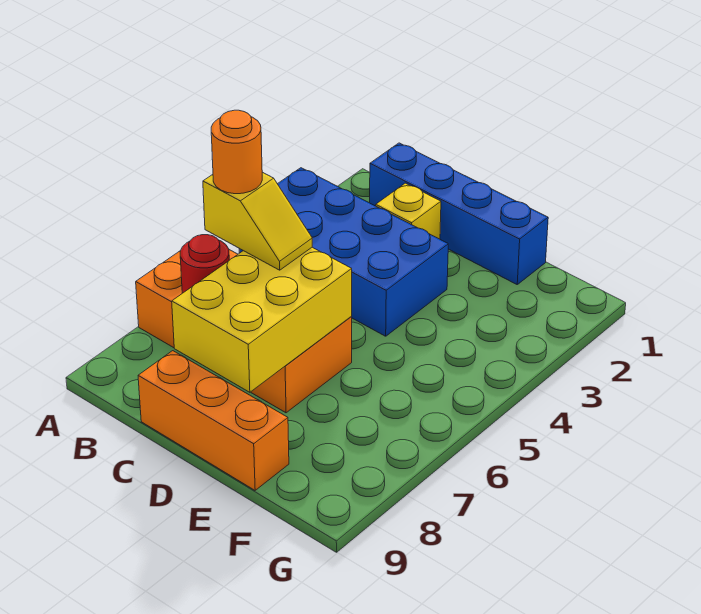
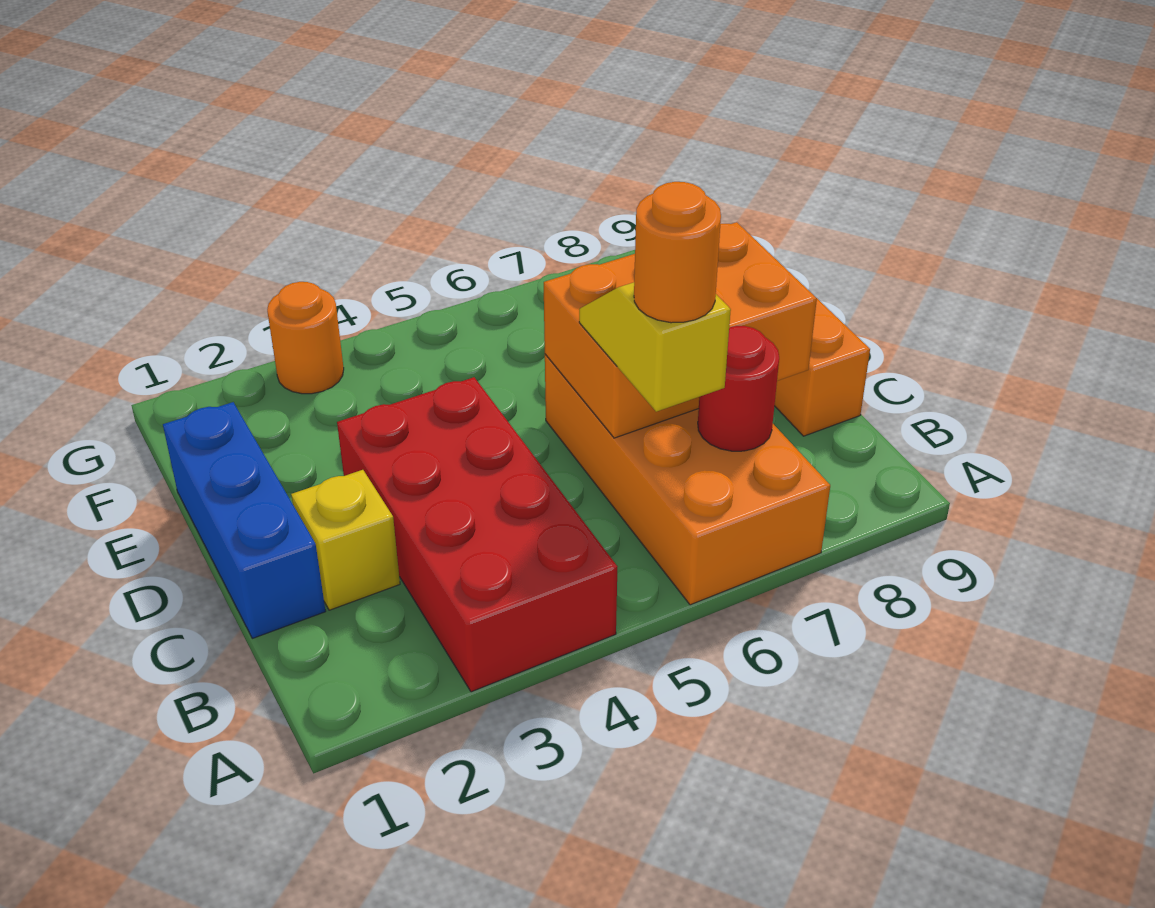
blue brick A3:D4 level 1 -> red brick A3:D4 level 1
blue brick B1:E1 level 1 -> blue brick C1:E1 level 1
yellow brick C6:D8 level 2 -> orange brick C6:D8 level 2
none -> orange round brick G3 level 1

